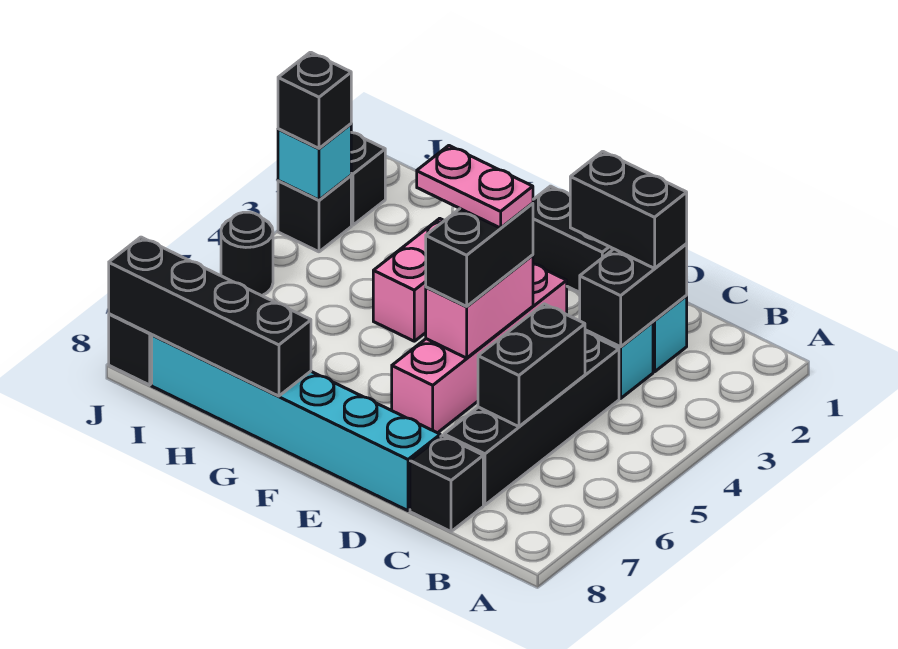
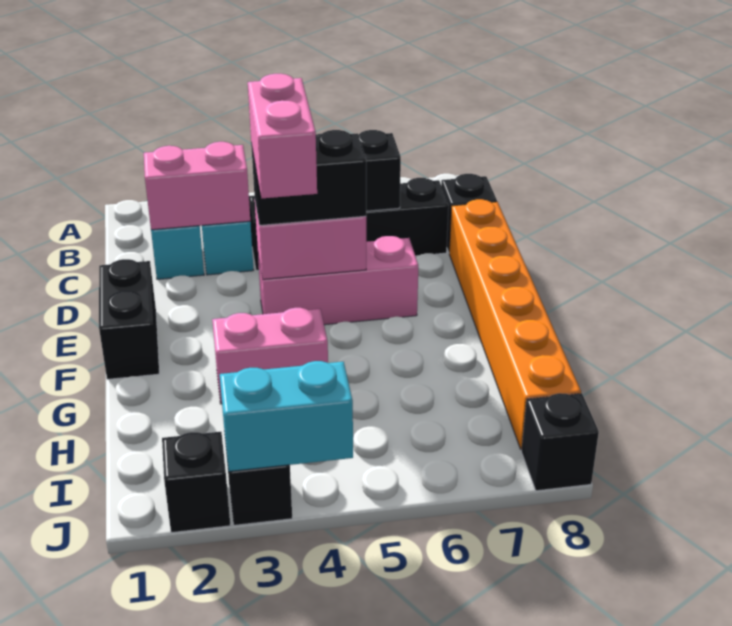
black brick C2:C3 level 2 -> pink brick C2:C3 level 2
black brick C2:D2 level 3 -> none
cyan brick D8:I8 level 1 -> orange brick D8:I8 level 1
pink brick E3:E6 level 1 -> pink brick E4:E6 level 1
pink plate E4:F4 level 4 -> pink brick E4:F4 level 4
black brick G8:J8 level 2 -> none
cyan brick J3 level 2 -> cyan brick J3:J4 level 2
black brick J3 level 3 -> none
black round brick J5 level 1 -> none

